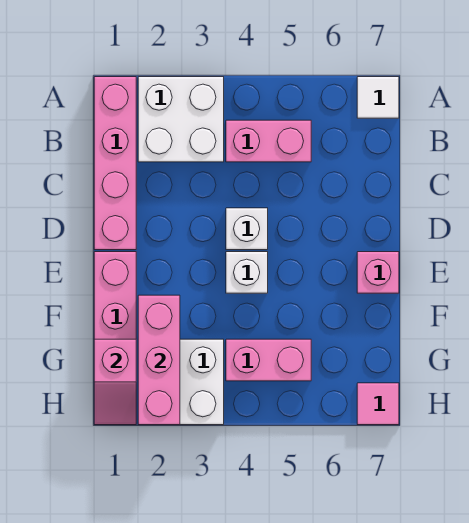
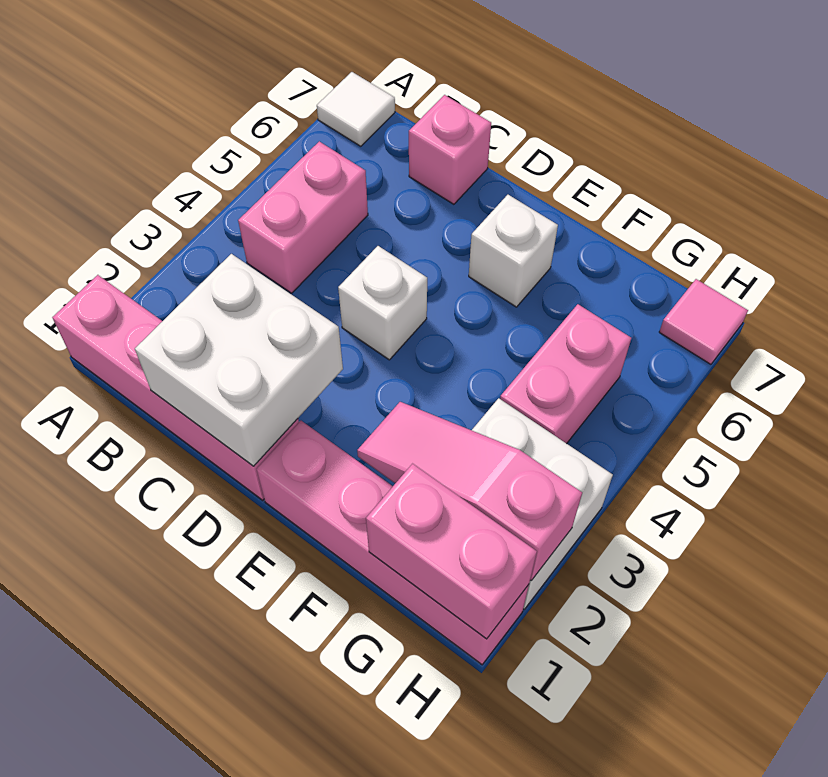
white brick A2:B3 level 1 -> white brick C1:D2 level 2
white brick E4 level 1 -> white brick E6 level 1
pink brick E7 level 1 -> pink brick C7 level 1
pink brick F2:H2 level 2 -> pink slope F2:H2 level 2 top H
pink slope G1:H1 level 2 top G -> pink brick G1:H1 level 2

